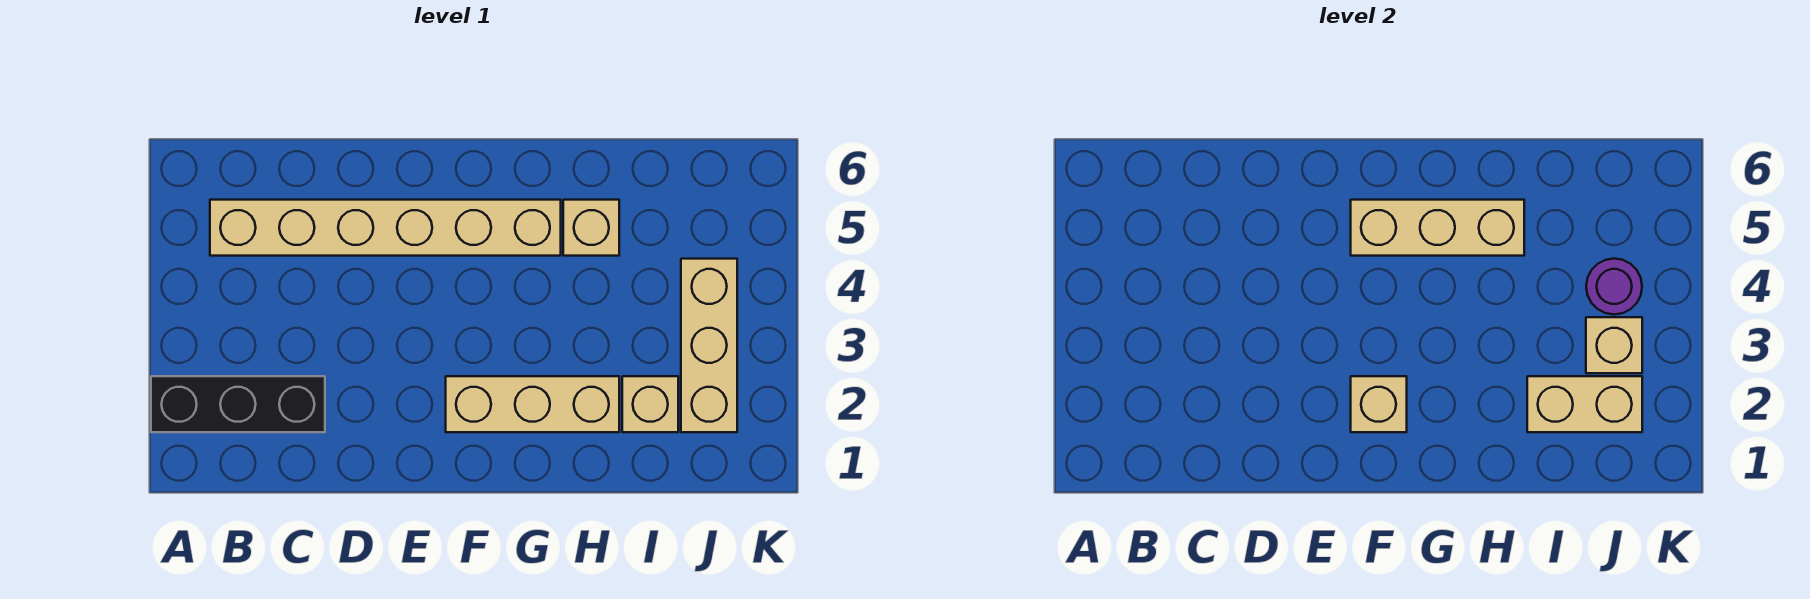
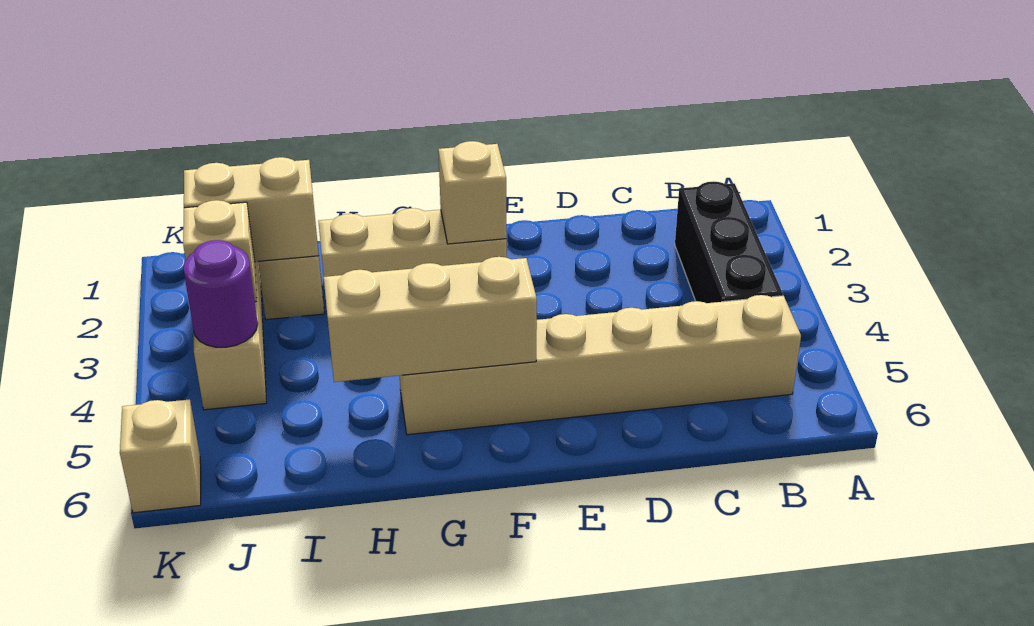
black brick A2:C2 level 1 -> black brick B2:B4 level 1
tan brick H5 level 1 -> tan brick K6 level 1

